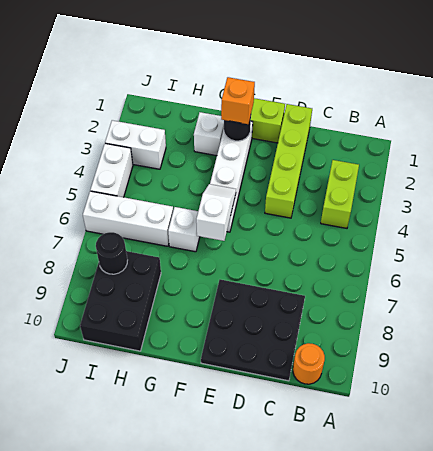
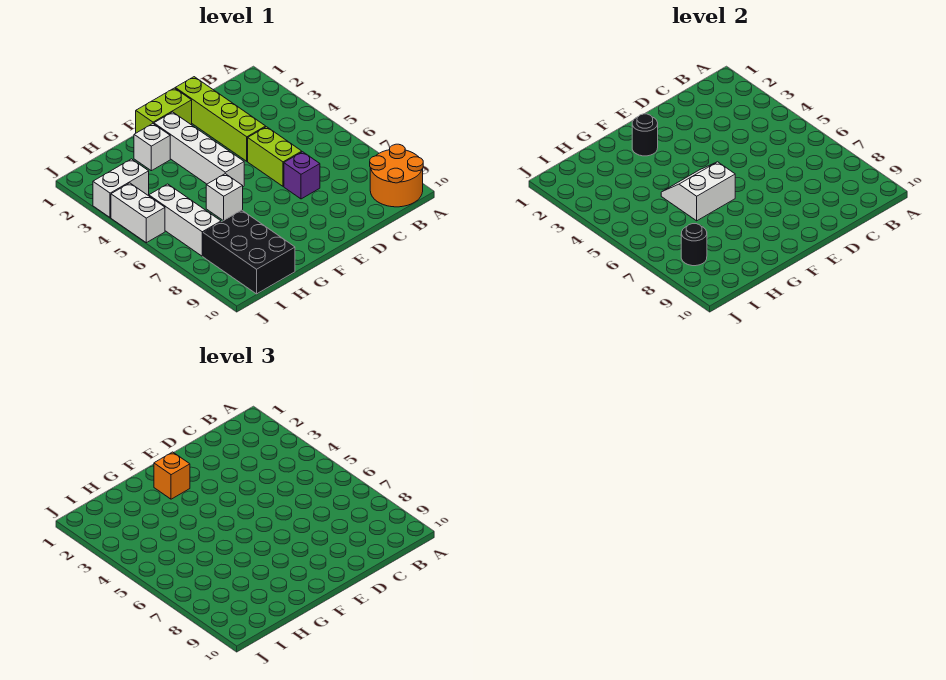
lime brick B3:B4 level 1 -> lime brick D5:D6 level 1
orange round brick B10 level 1 -> orange round brick A9:B10 level 1
black plate C8:E10 level 1 -> none
none -> purple brick D7 level 1
white slope F5:F6 level 2 top 6 -> white slope F5:G6 level 2 top 6
white brick H6:J6 level 1 -> white brick I5:I7 level 1

